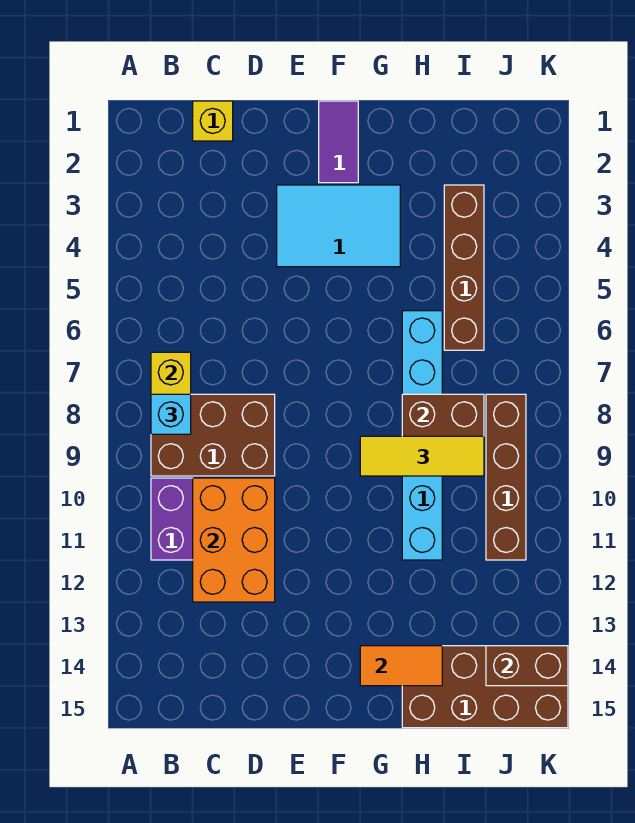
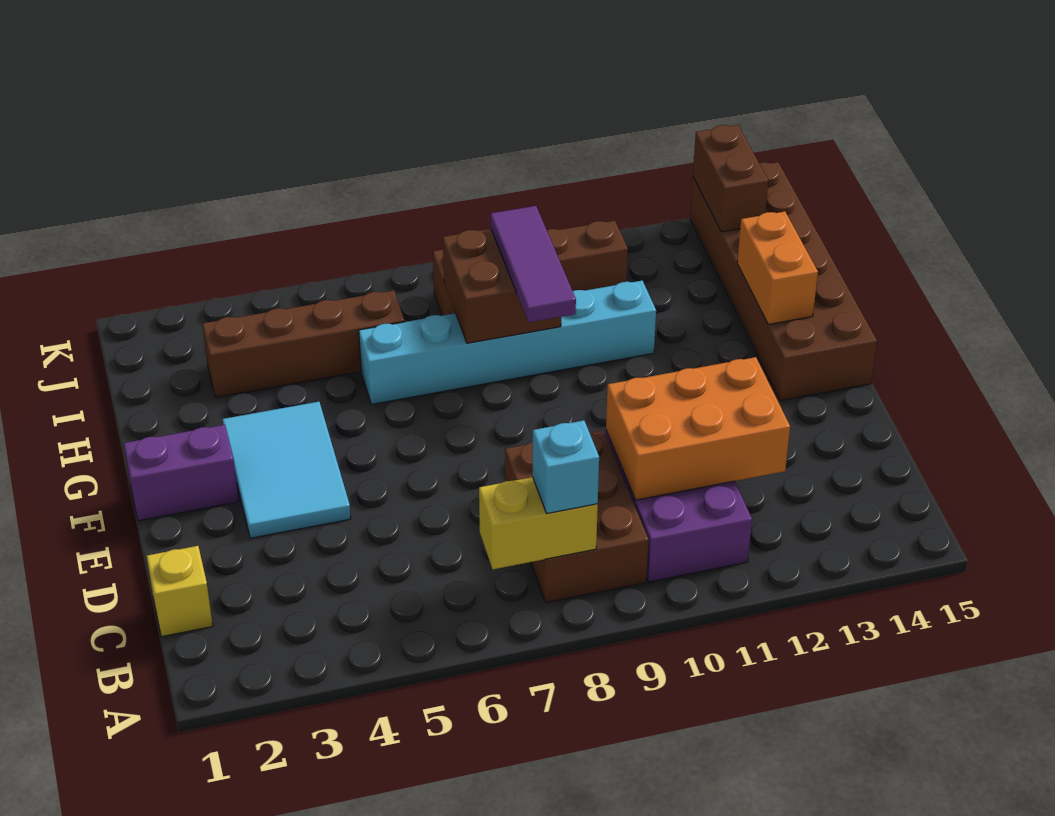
purple tile F1:F2 level 1 -> purple brick F1:F2 level 1
yellow tile G9:I9 level 3 -> purple tile G9:I9 level 3
orange tile G14:H14 level 2 -> orange brick G14:H14 level 2
brown brick H14:K15 level 1 -> brown brick F14:K15 level 1

